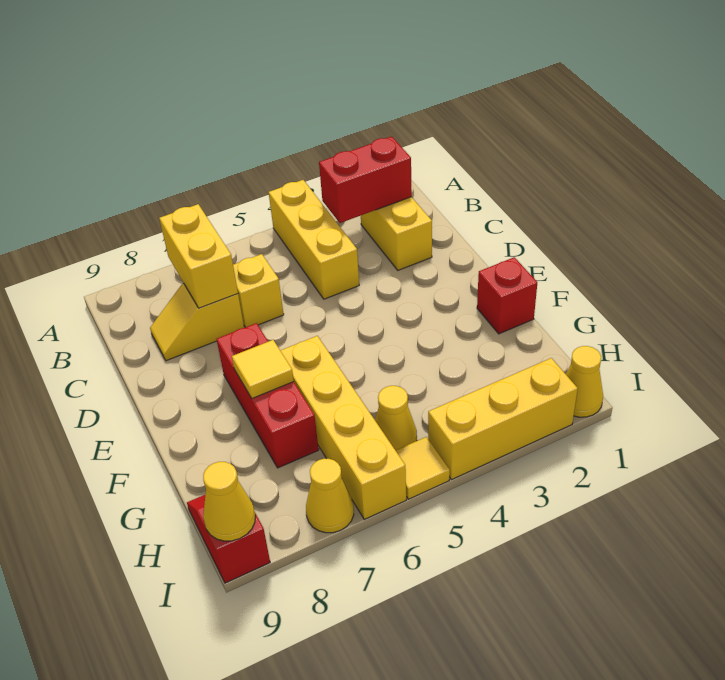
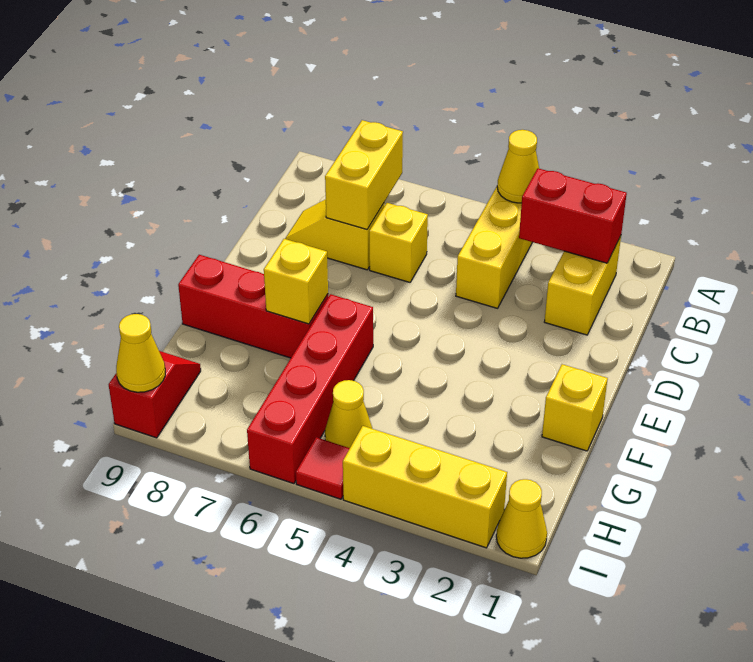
red brick E7:G7 level 1 -> red brick F7:F9 level 1
red brick F1 level 1 -> yellow brick F1 level 1
yellow brick F6:I6 level 1 -> red brick F6:I6 level 1
yellow tile F7 level 2 -> yellow brick F7 level 2
yellow tile I5 level 1 -> red tile I5 level 1
yellow cone I7 level 1 -> yellow cone A4 level 2

